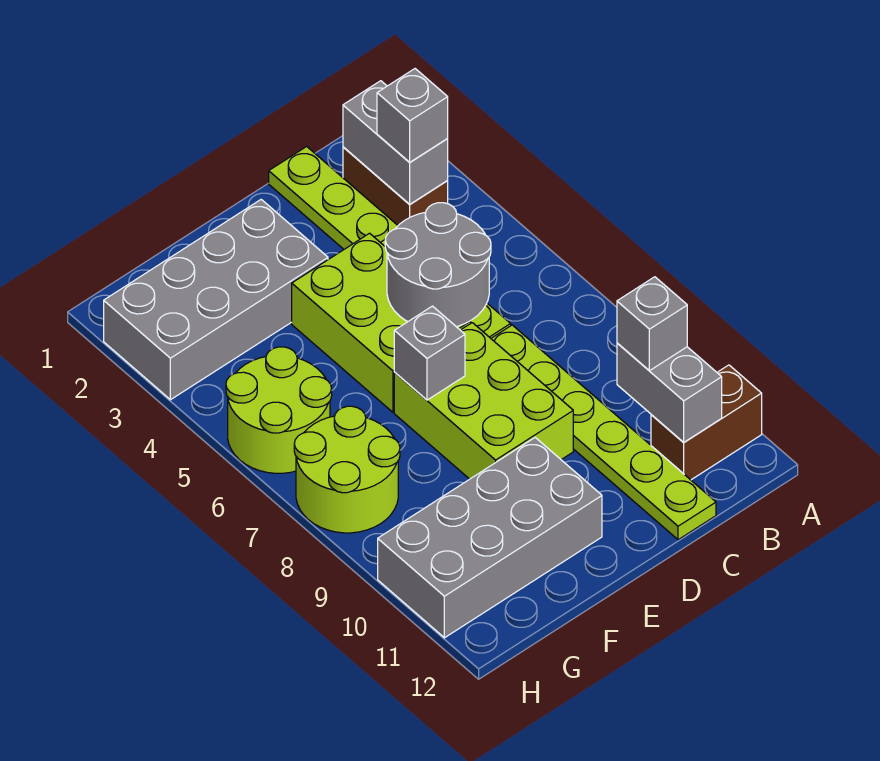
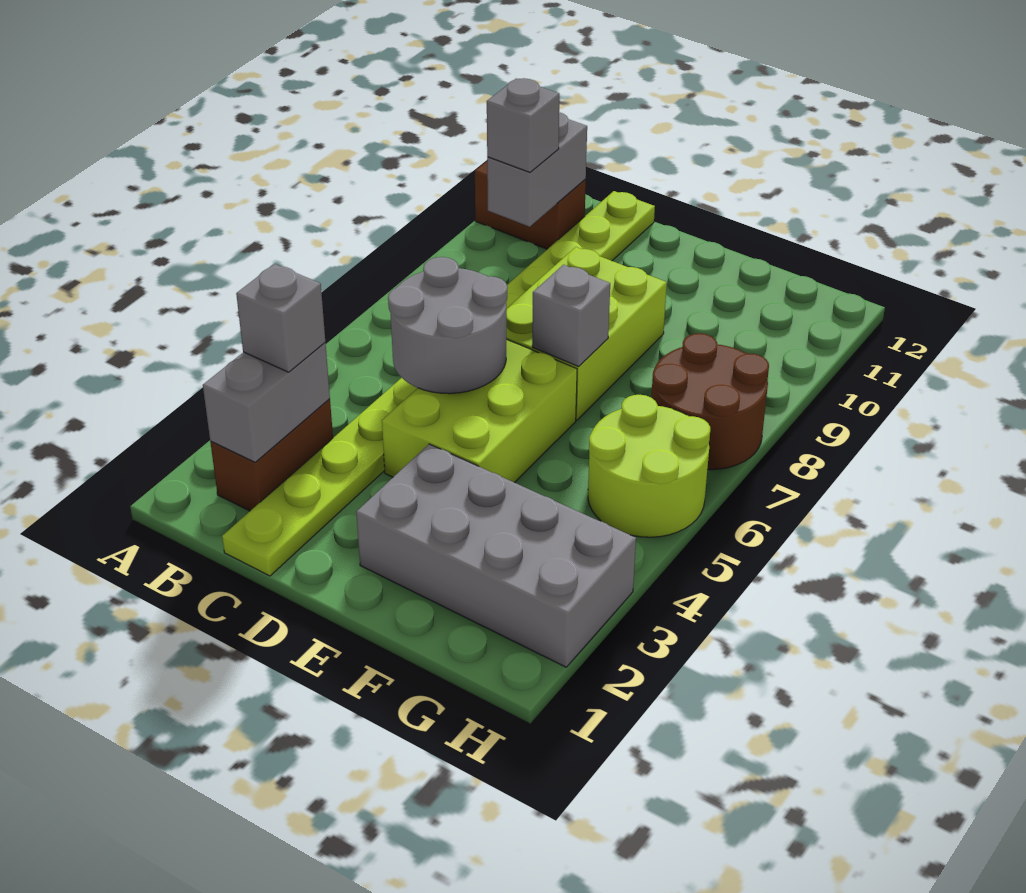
grey brick E10:H11 level 1 -> none
lime round brick G7:H8 level 1 -> brown round brick G7:H8 level 1

